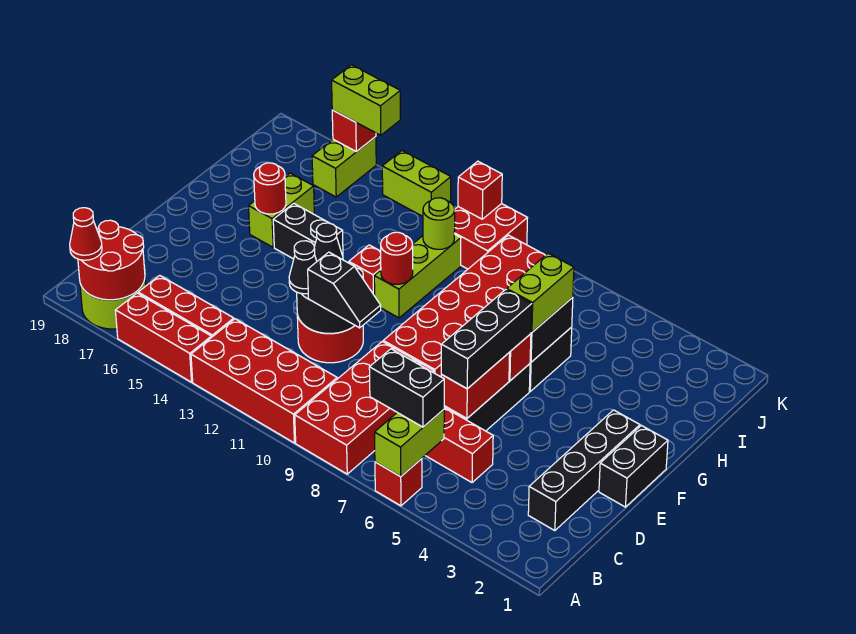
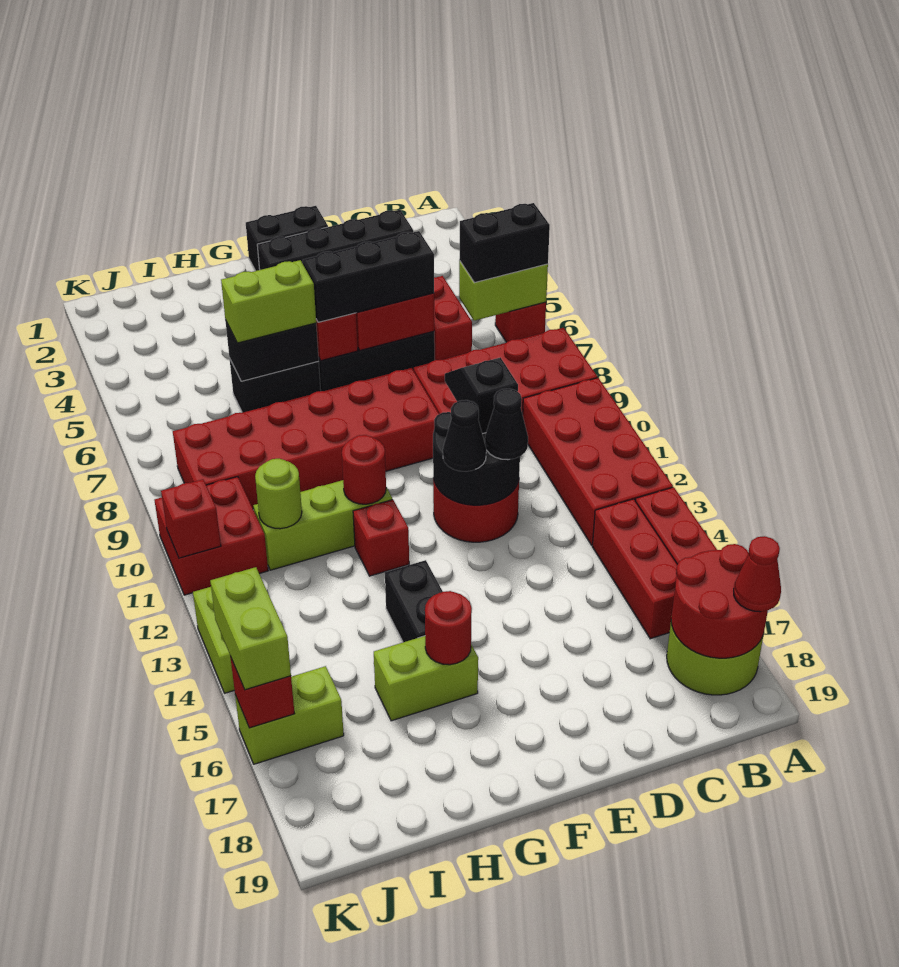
black brick B6:B7 level 3 -> black brick A6:B6 level 3

